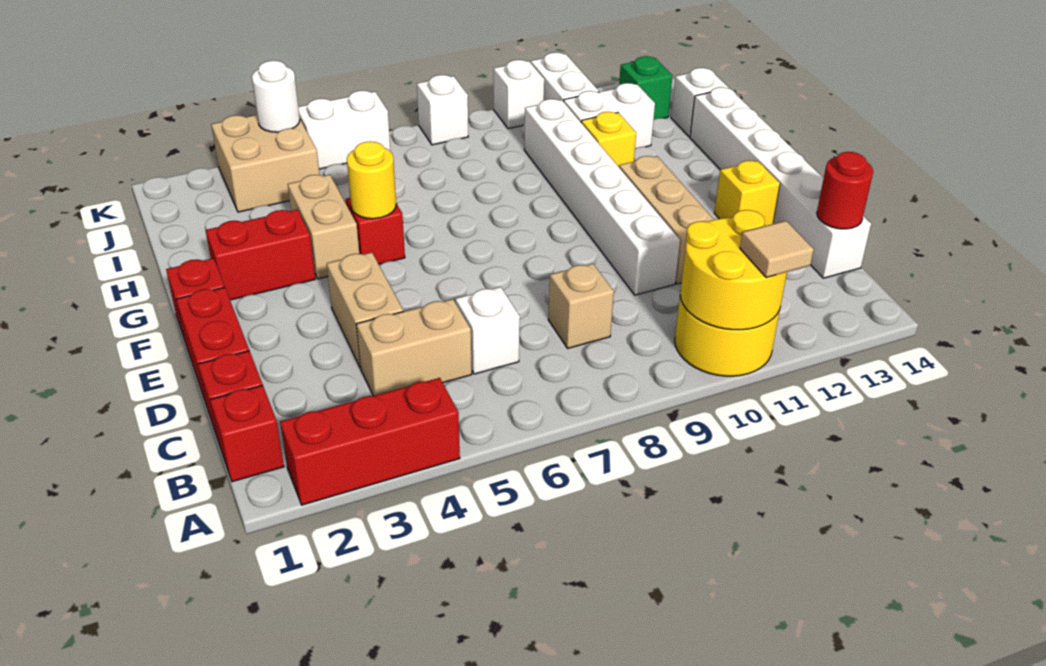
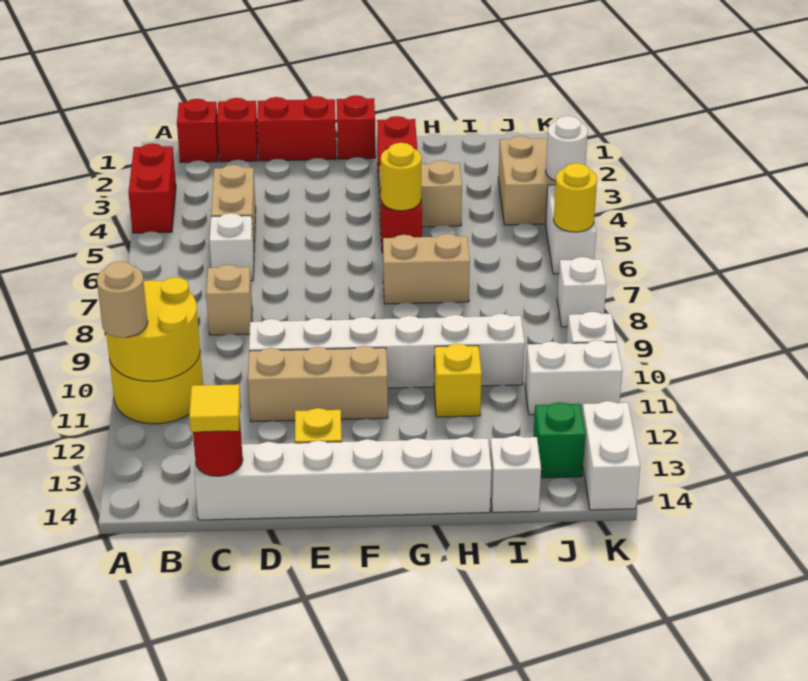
red brick A2:A4 level 1 -> red brick A3:A4 level 1
tan tile A11 level 3 -> tan round brick A11 level 3
none -> yellow tile C14 level 3
tan brick D4:E4 level 1 -> tan brick G7:H7 level 1
white brick I11:I12 level 1 -> white brick K13:K14 level 1
none -> yellow round brick K6 level 2

